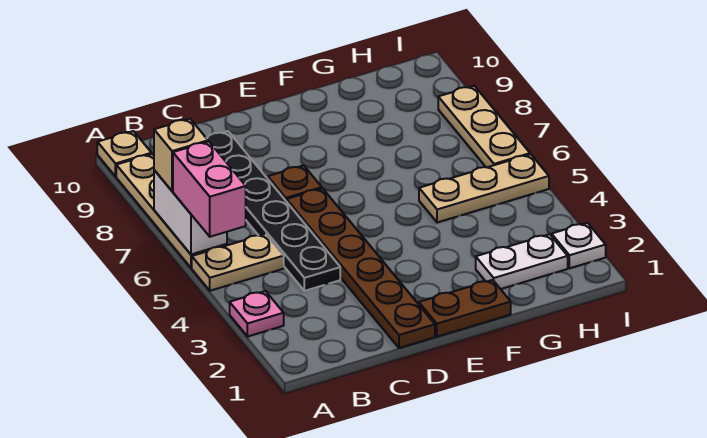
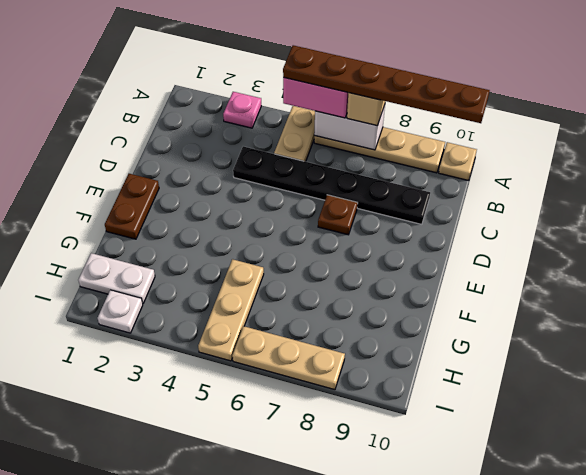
brown plate D1:D6 level 1 -> brown plate A5:A10 level 4
white plate G2:H2 level 1 -> white plate H1:H2 level 1

